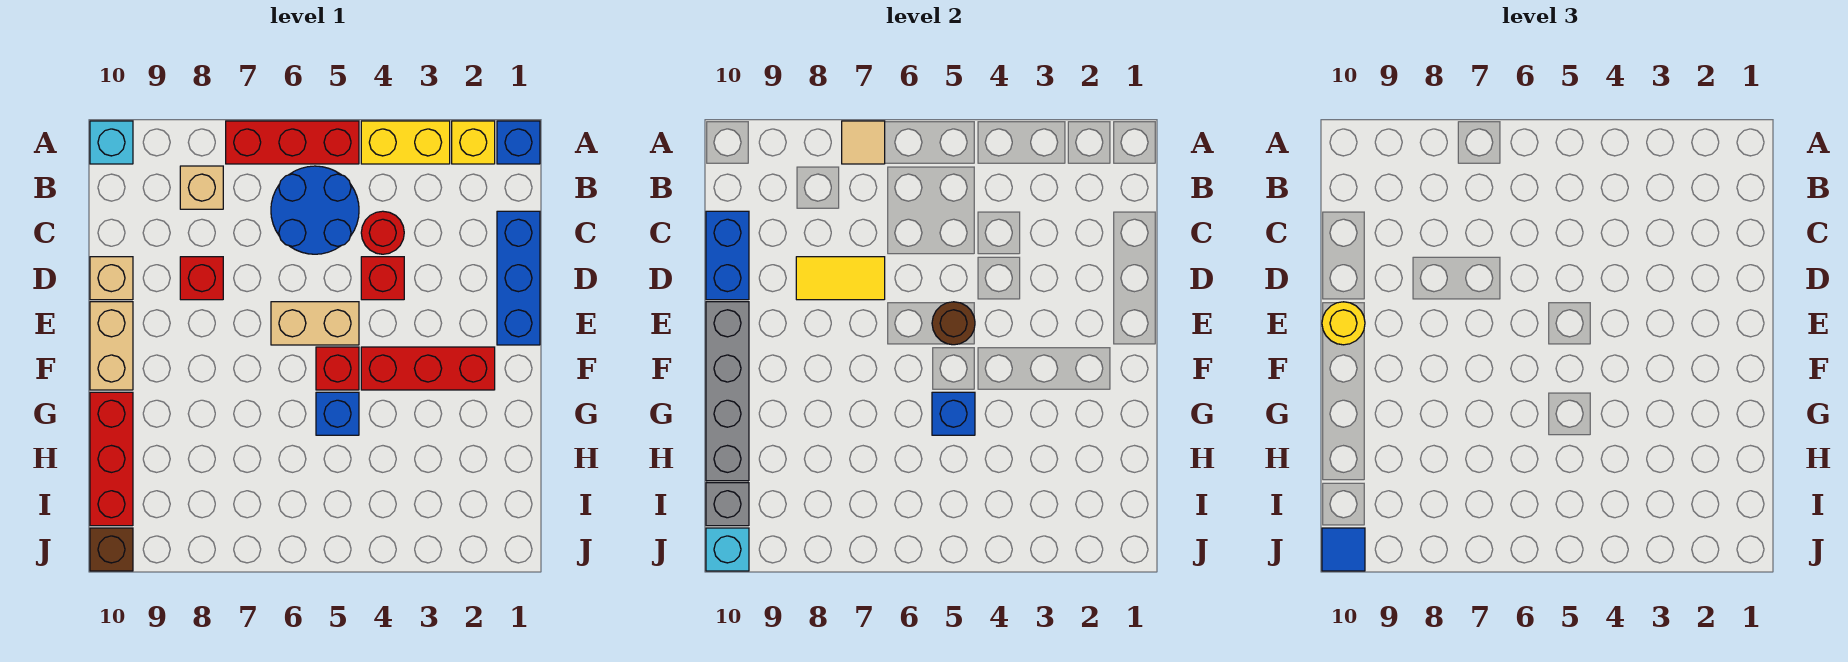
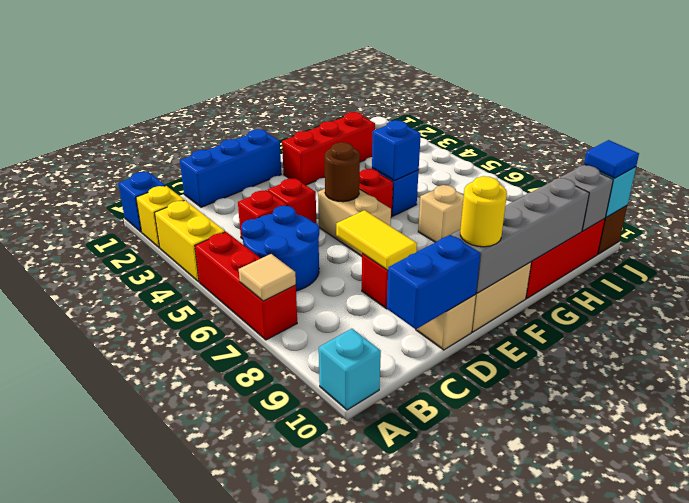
tan brick B8 level 1 -> tan brick G7 level 1
red round brick C4 level 1 -> red brick C4 level 1
red brick F2:F4 level 1 -> red brick F2:H2 level 1

